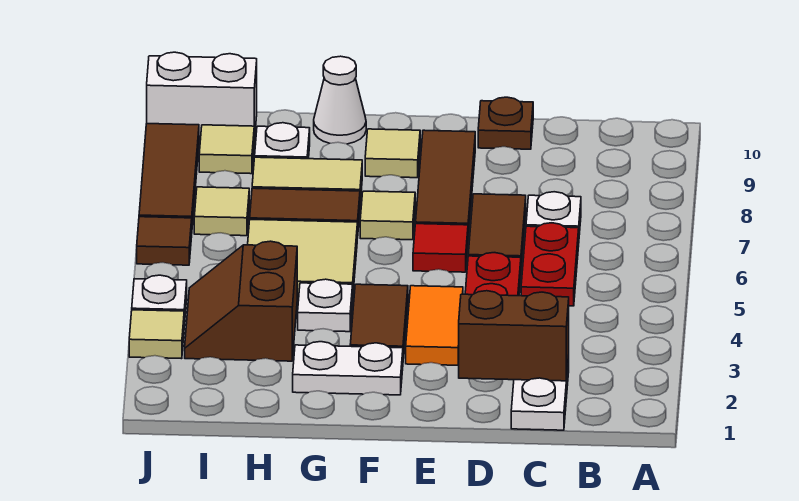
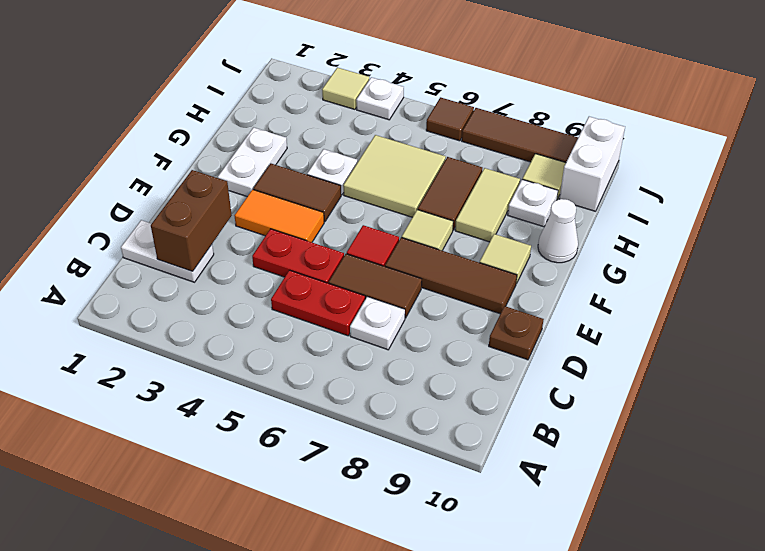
brown slope H3:I4 level 1 top H -> none
tan tile I7 level 1 -> none

